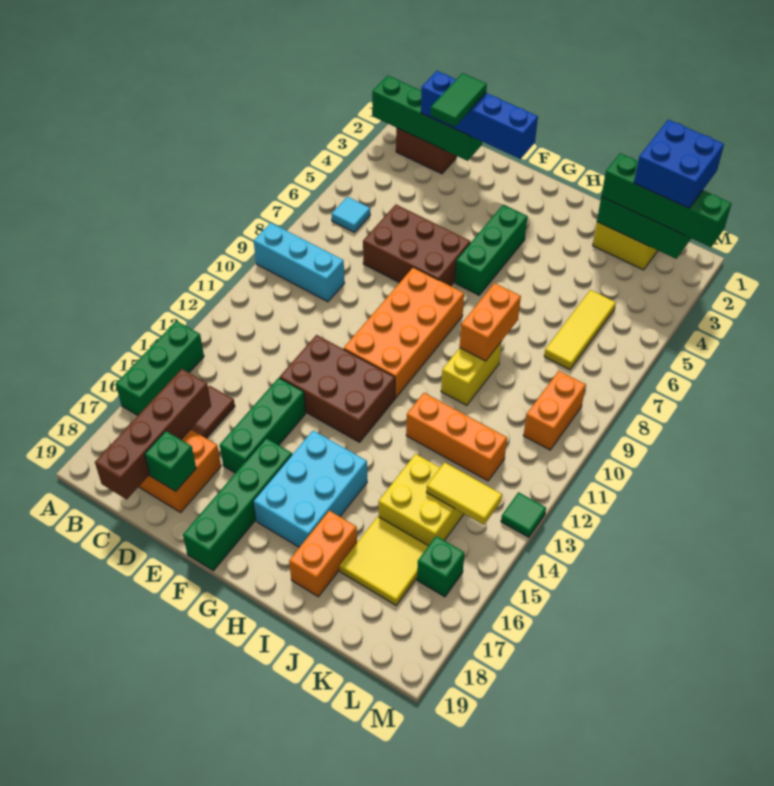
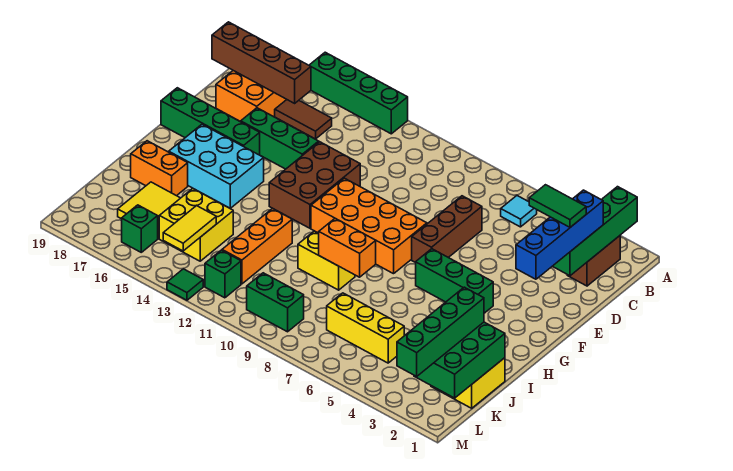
cyan brick A9:C9 level 1 -> none
green brick A14:A16 level 1 -> green brick A13:A16 level 1
brown brick D6:F7 level 1 -> brown brick D7:F7 level 1
green brick D18 level 2 -> green brick L12 level 1
blue brick K1:L2 level 4 -> none
yellow tile K5:K7 level 1 -> yellow brick K5:K7 level 1
orange brick L9:L10 level 1 -> green brick L9:L10 level 1

